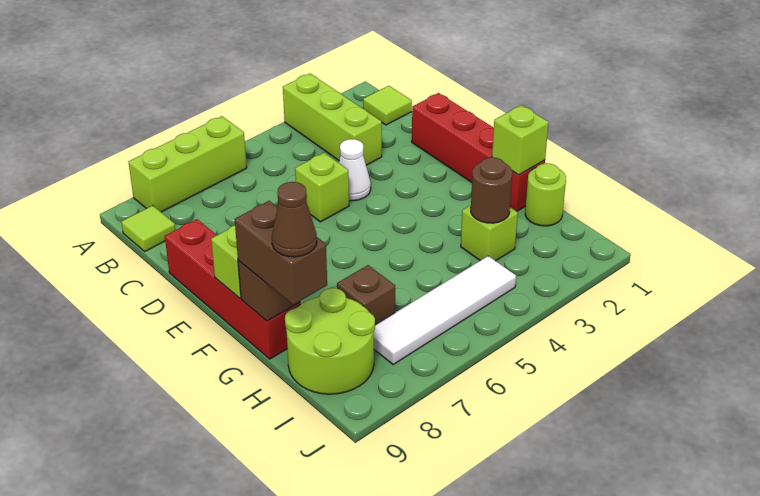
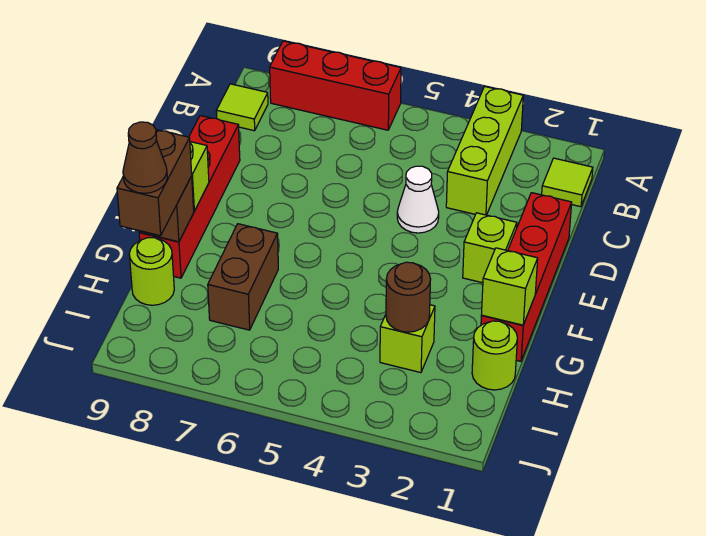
lime brick A6:A8 level 1 -> red brick A6:A8 level 1
lime brick D5 level 1 -> lime brick E2 level 1
brown brick H7 level 1 -> brown brick G7:H7 level 1
lime round brick H8:I9 level 1 -> lime round brick H9 level 1
white tile I4:I7 level 1 -> none

